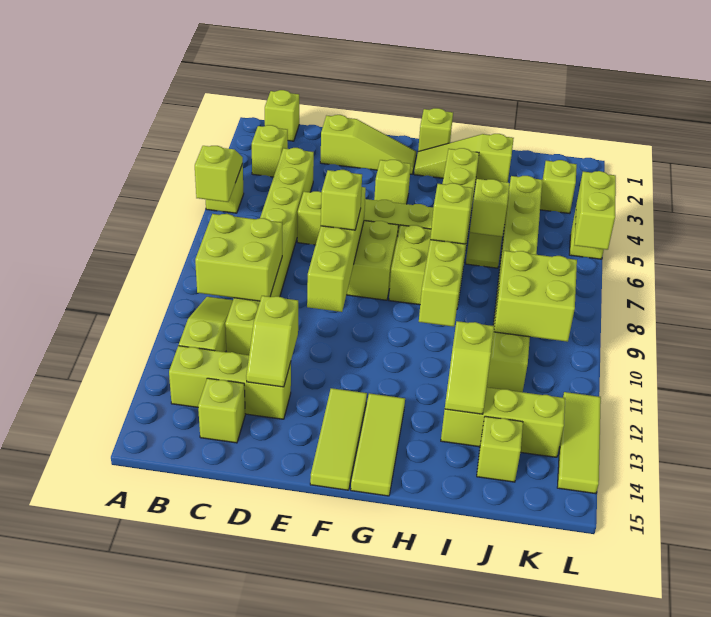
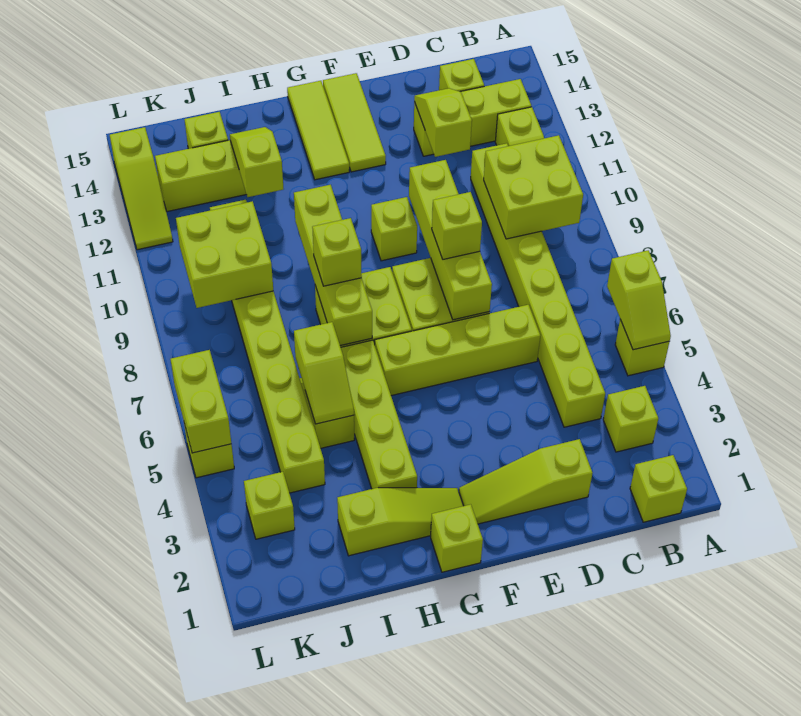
lime brick F4 level 1 -> lime brick F10 level 1
lime tile L12:L14 level 1 -> lime slope L12:L14 level 1 top 14

